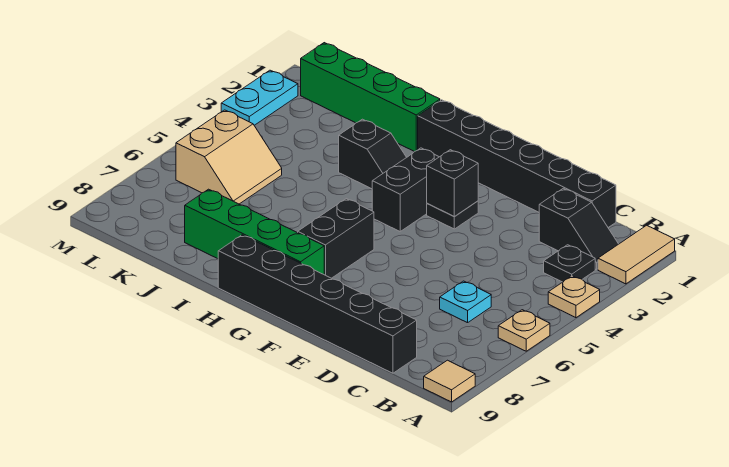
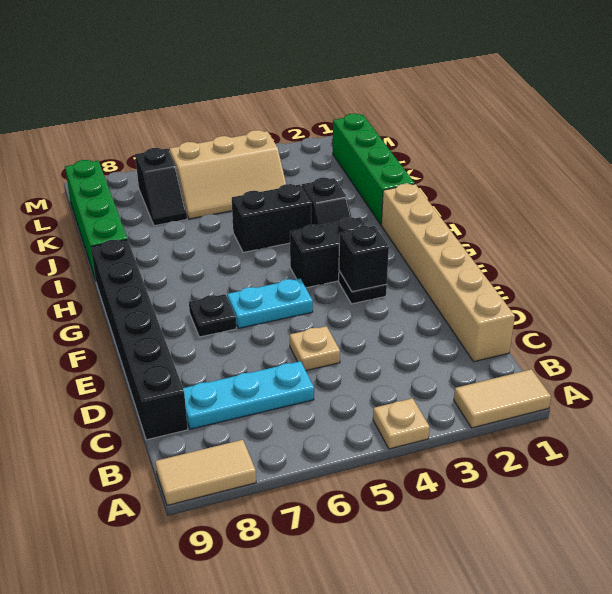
tan plate A6 level 1 -> tan plate D5 level 1
tan tile A9 level 1 -> tan tile A8:A9 level 1
black slope B2:C2 level 1 top C -> black slope K7:L7 level 1 top L
black plate B3 level 1 -> black plate F7 level 1
black brick C1:H1 level 1 -> tan brick C1:H1 level 1
cyan plate C6 level 1 -> cyan plate C6:C8 level 1
black brick G6:G7 level 1 -> black brick I4:I5 level 1
green brick G8:J8 level 1 -> green brick I9:L9 level 1
tan slope K5:L6 level 1 top L -> tan slope K4:L6 level 1 top L
cyan plate M2:M3 level 1 -> cyan plate F5:F6 level 1

